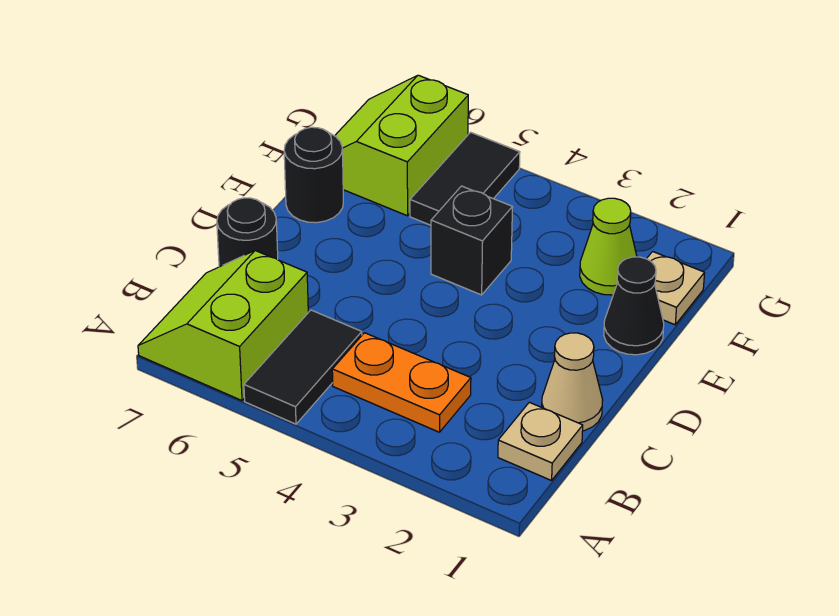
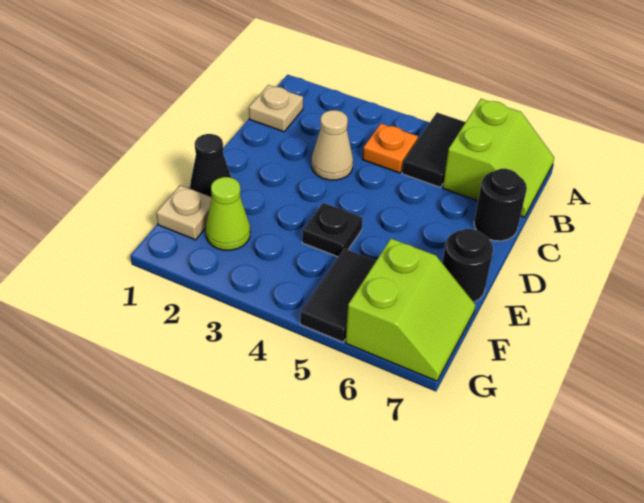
orange plate B3:B4 level 1 -> orange plate B4 level 1
tan cone C1 level 1 -> tan cone C3 level 1
black brick E4 level 1 -> black plate E4 level 1

